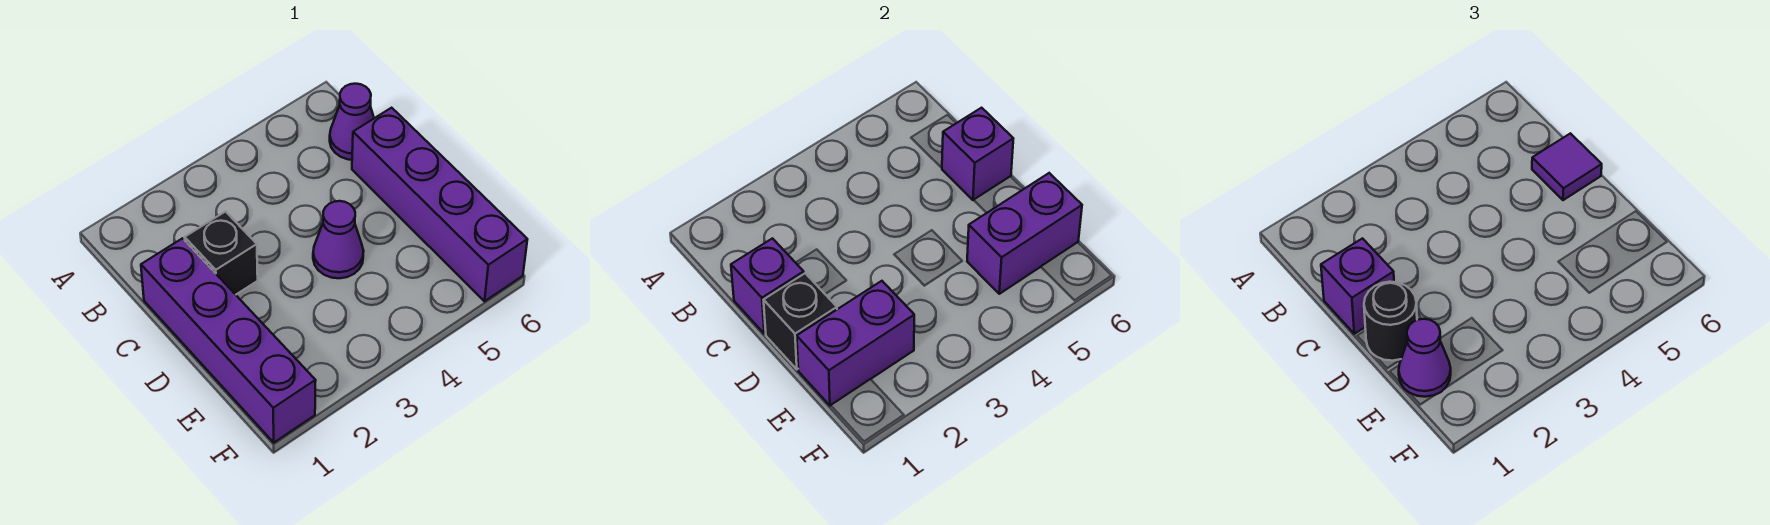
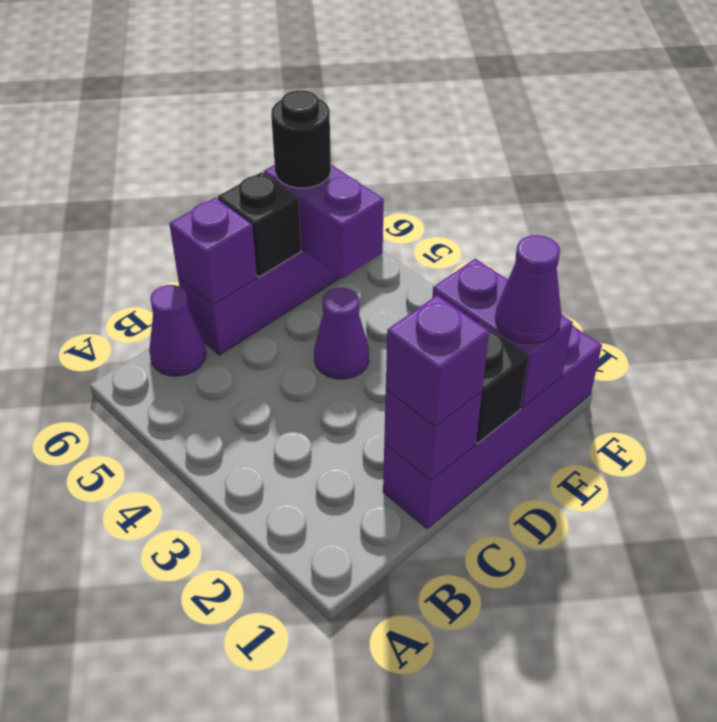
black brick C2 level 1 -> black brick D6 level 2
purple tile C6 level 3 -> none
black round brick D1 level 3 -> black round brick E6 level 3

